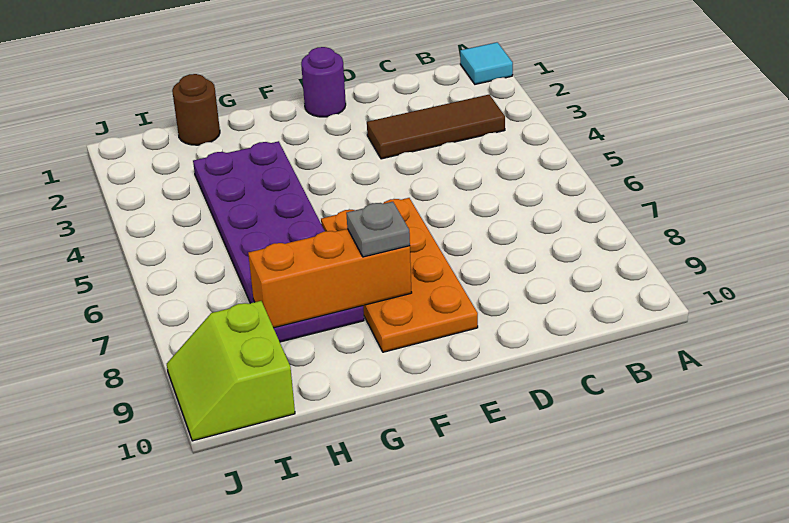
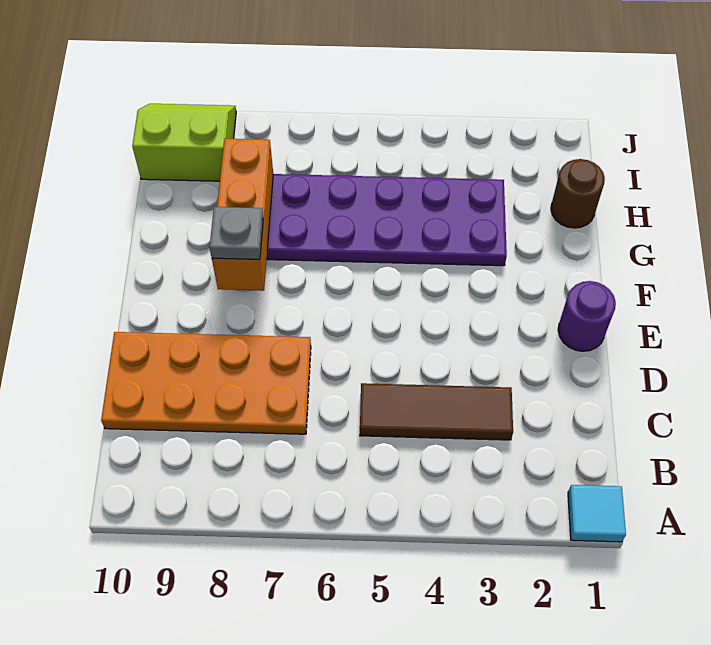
brown tile B3:D3 level 1 -> brown tile C3:C5 level 1
orange plate E6:F9 level 1 -> orange plate C7:D10 level 1

